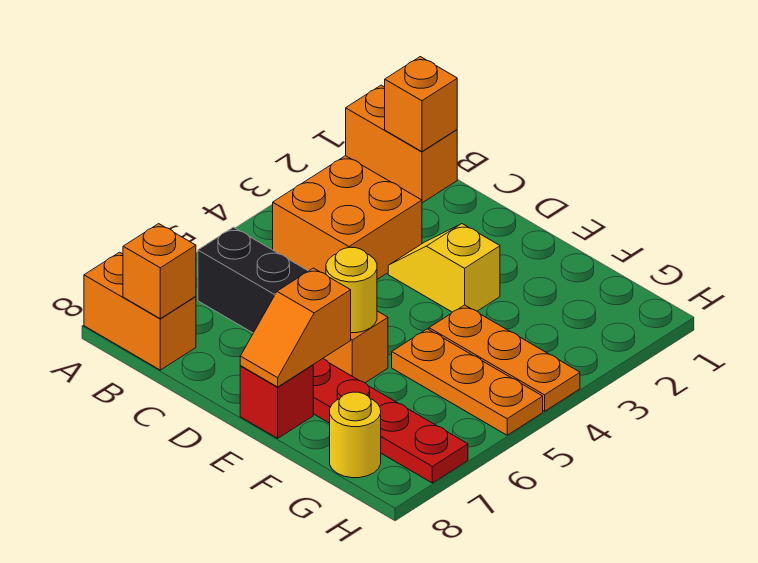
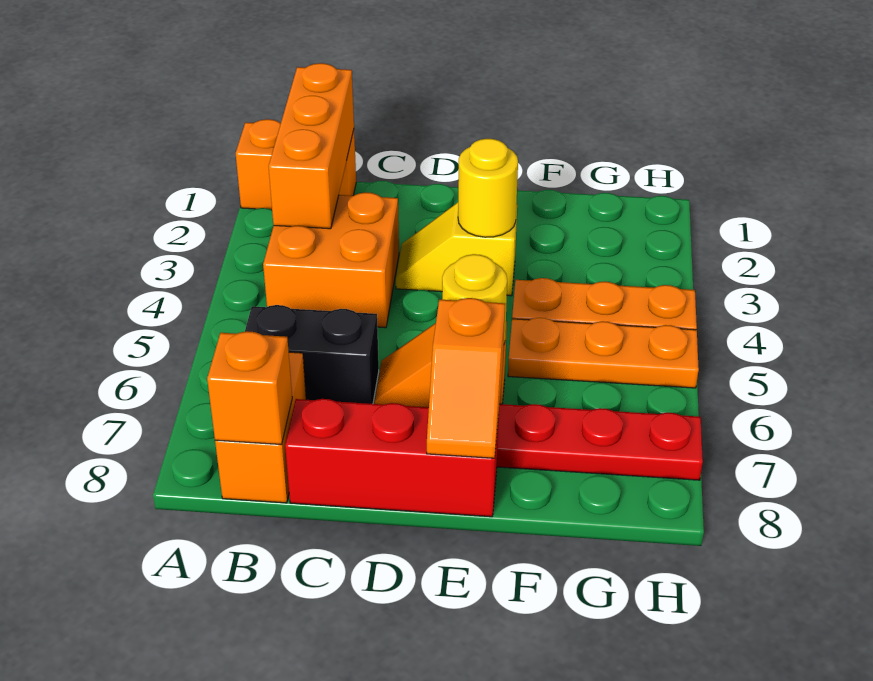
orange brick A8:B8 level 1 -> orange brick B7:B8 level 1
orange brick B1 level 2 -> orange brick B1:B3 level 2
red brick E8 level 1 -> red brick C8:E8 level 1
yellow round brick G8 level 1 -> yellow round brick E3 level 2

